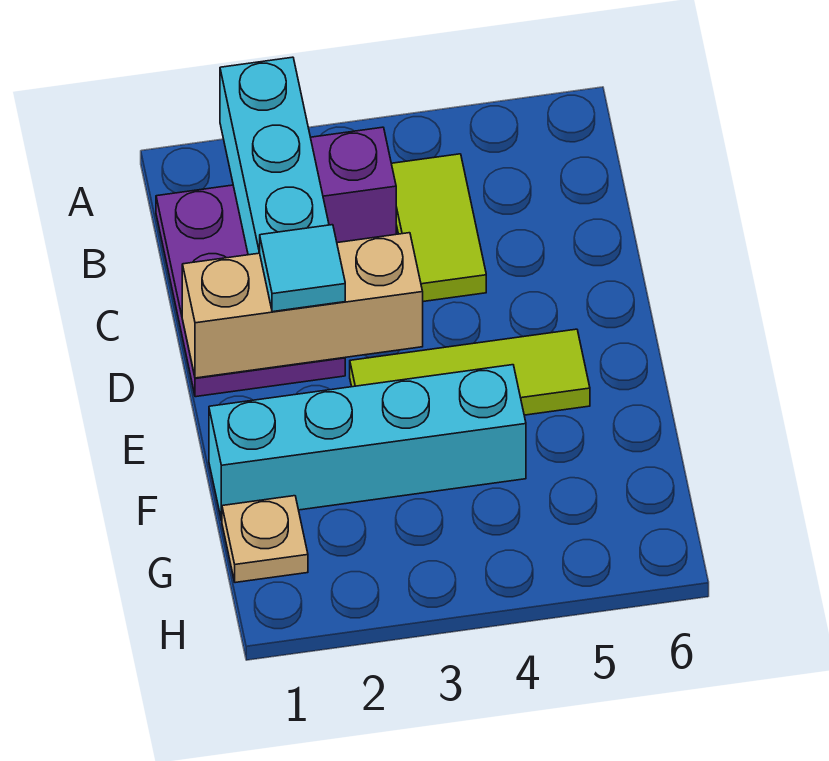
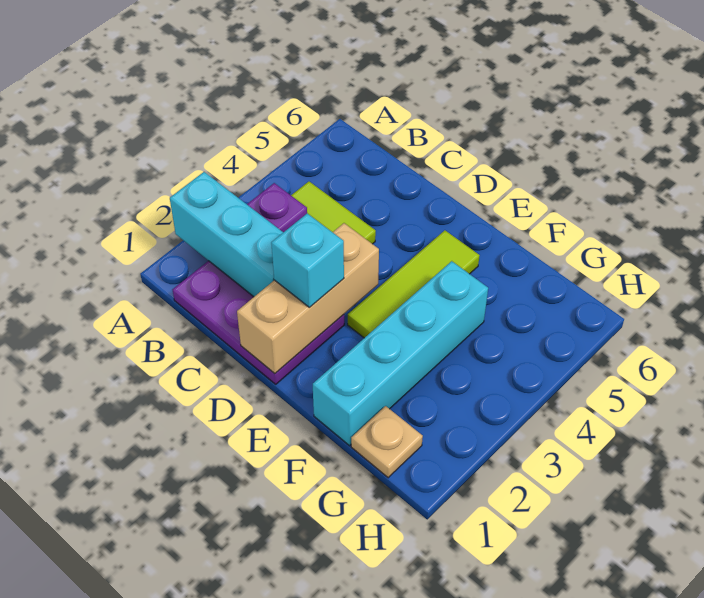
cyan tile D2 level 3 -> cyan brick D2 level 3

